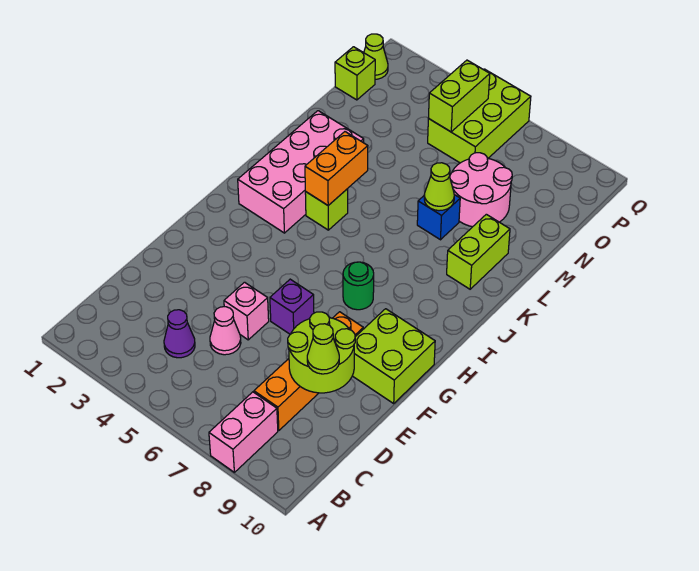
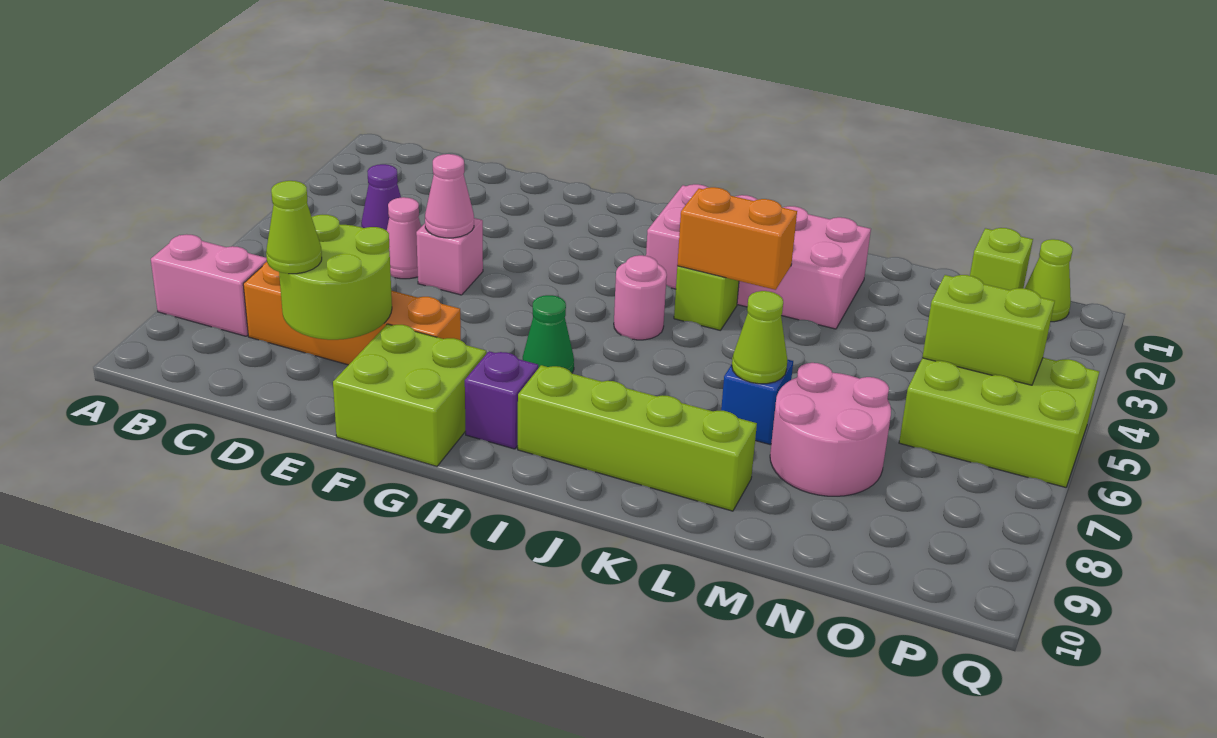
none -> pink cone E5 level 2
purple brick F6 level 1 -> purple brick H9 level 1
green round brick H7 level 1 -> green cone H7 level 1
none -> pink round brick I5 level 1
lime brick K9:L9 level 1 -> lime brick I9:L9 level 1

